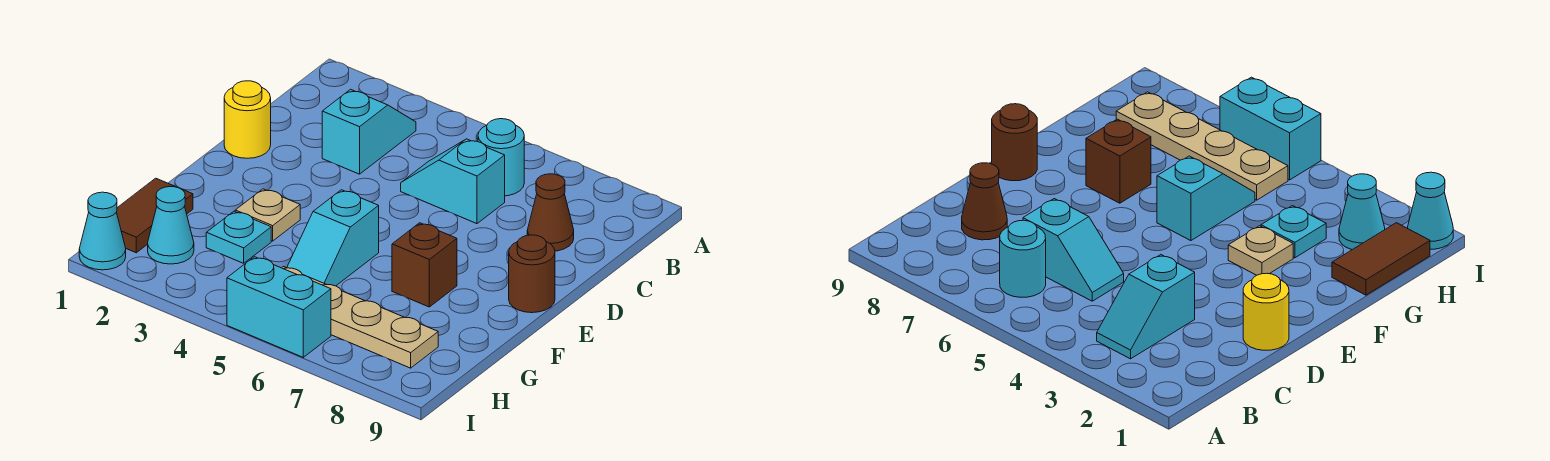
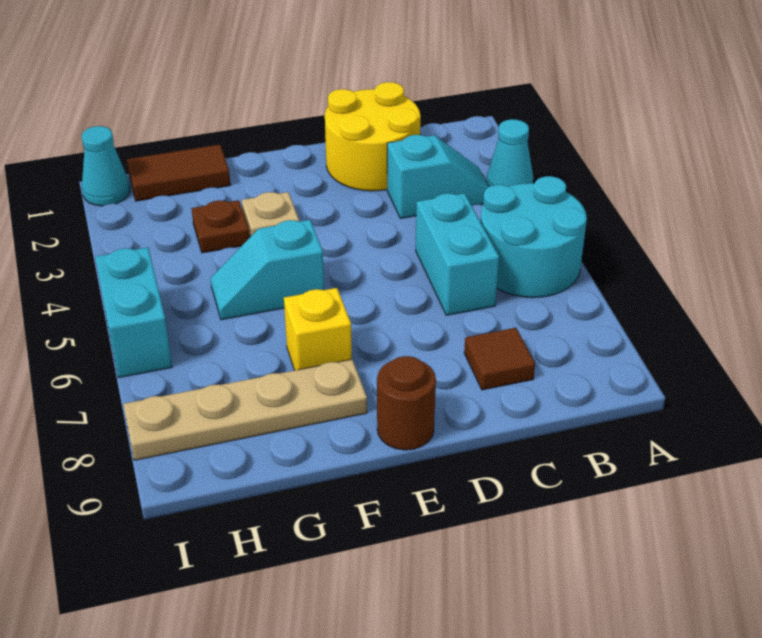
cyan round brick B6 level 1 -> cyan round brick A5:B6 level 1
cyan slope C5:C6 level 1 top 6 -> cyan brick C5:C6 level 1
brown cone C8 level 1 -> brown tile C8 level 1
yellow round brick D1 level 1 -> yellow round brick C1:D2 level 1
brown brick F7 level 1 -> yellow brick F7 level 1
cyan plate G3 level 1 -> brown plate G3 level 1
cyan cone H2 level 1 -> cyan cone A3 level 1
tan plate H5:H8 level 1 -> tan plate F8:I8 level 1

